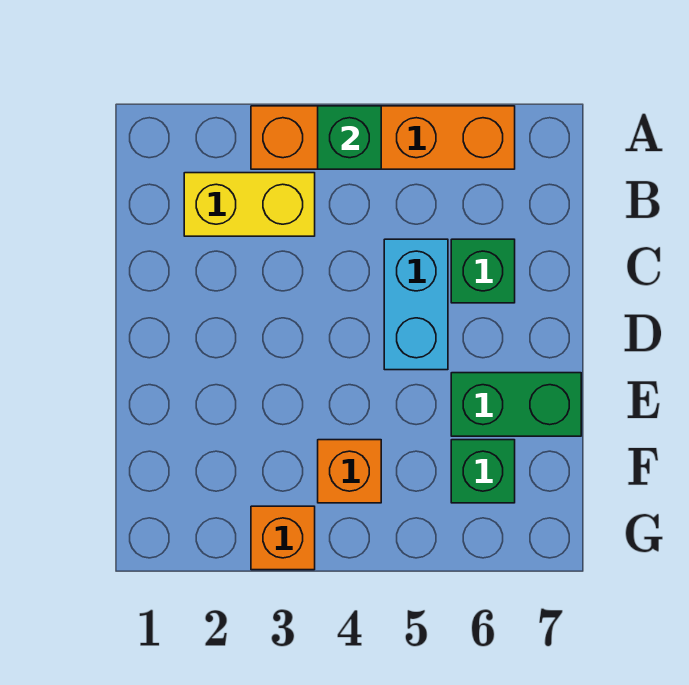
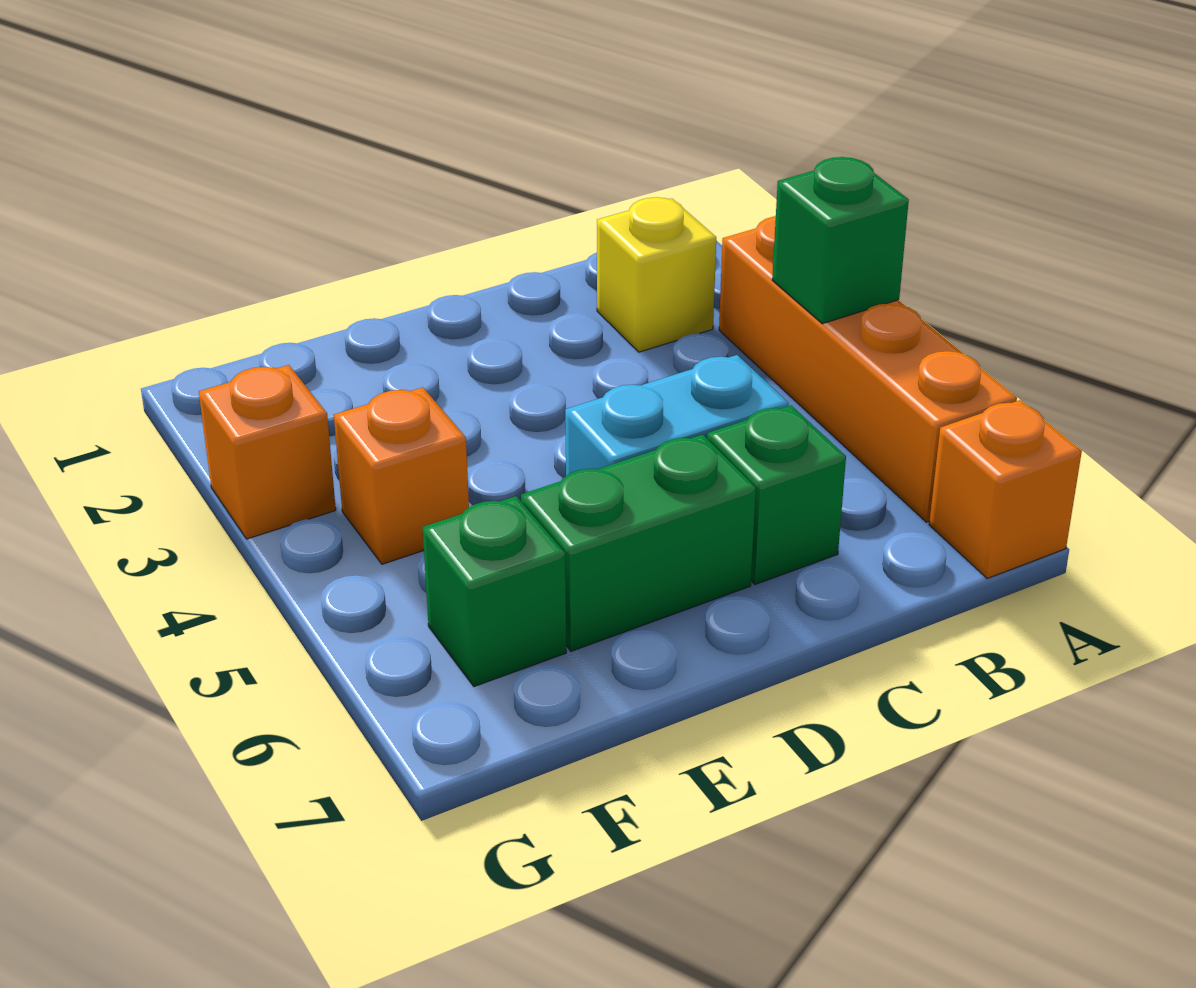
none -> orange brick A7 level 1
yellow brick B2:B3 level 1 -> yellow brick B2 level 1
green brick E6:E7 level 1 -> green brick D6:E6 level 1

